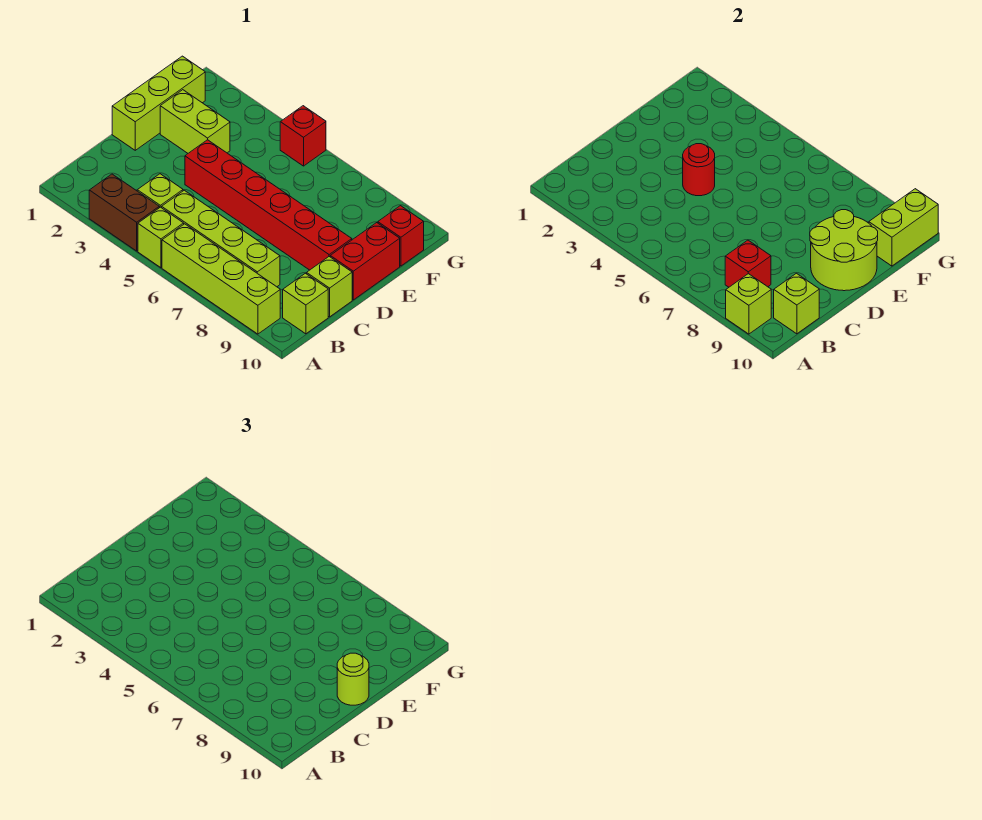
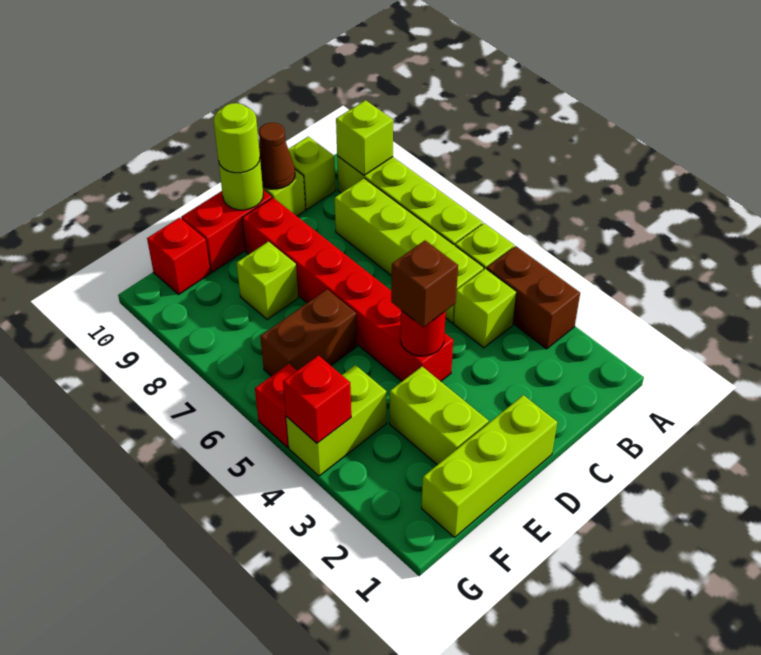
red brick B8 level 2 -> red brick G4 level 2
lime brick B10 level 2 -> lime brick E8 level 1
none -> brown cone C10 level 2
none -> brown brick D4 level 3
lime round brick D9:E10 level 2 -> lime round brick D10 level 2
none -> brown brick E6:F6 level 1
lime brick F10:G10 level 2 -> lime brick F4:G4 level 1

